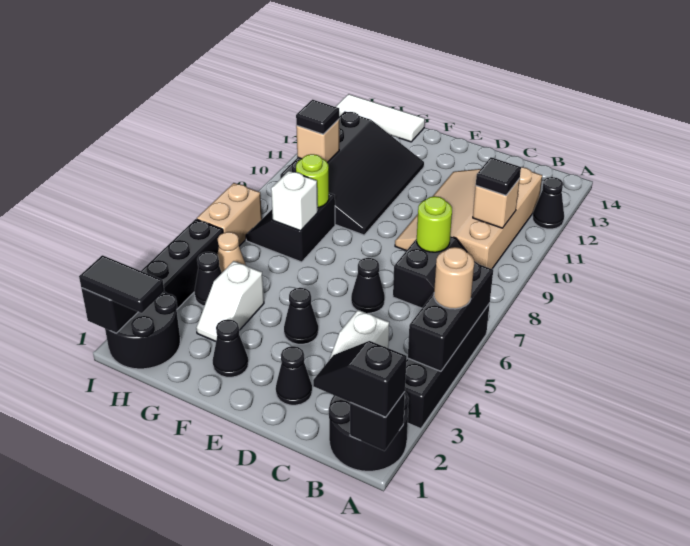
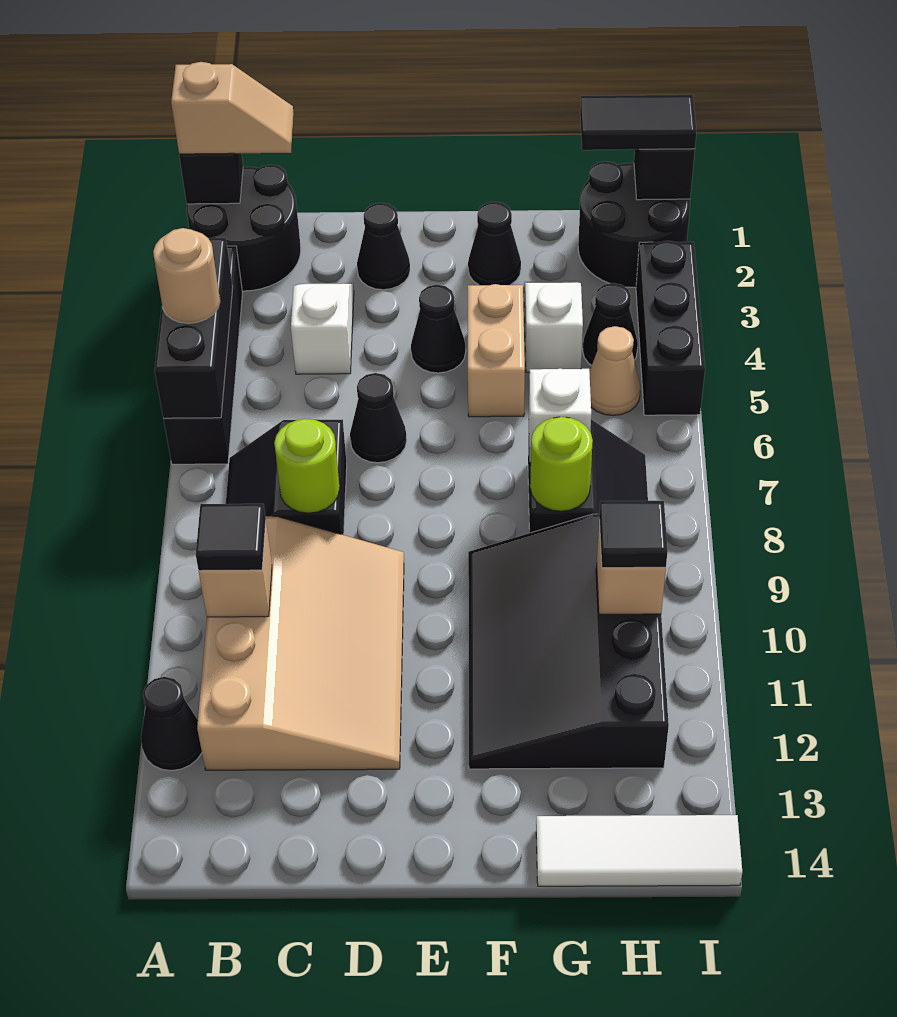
black slope A1:B1 level 3 top A -> tan slope A1:B1 level 3 top A
tan brick I6:I7 level 1 -> tan brick F4:F5 level 1

